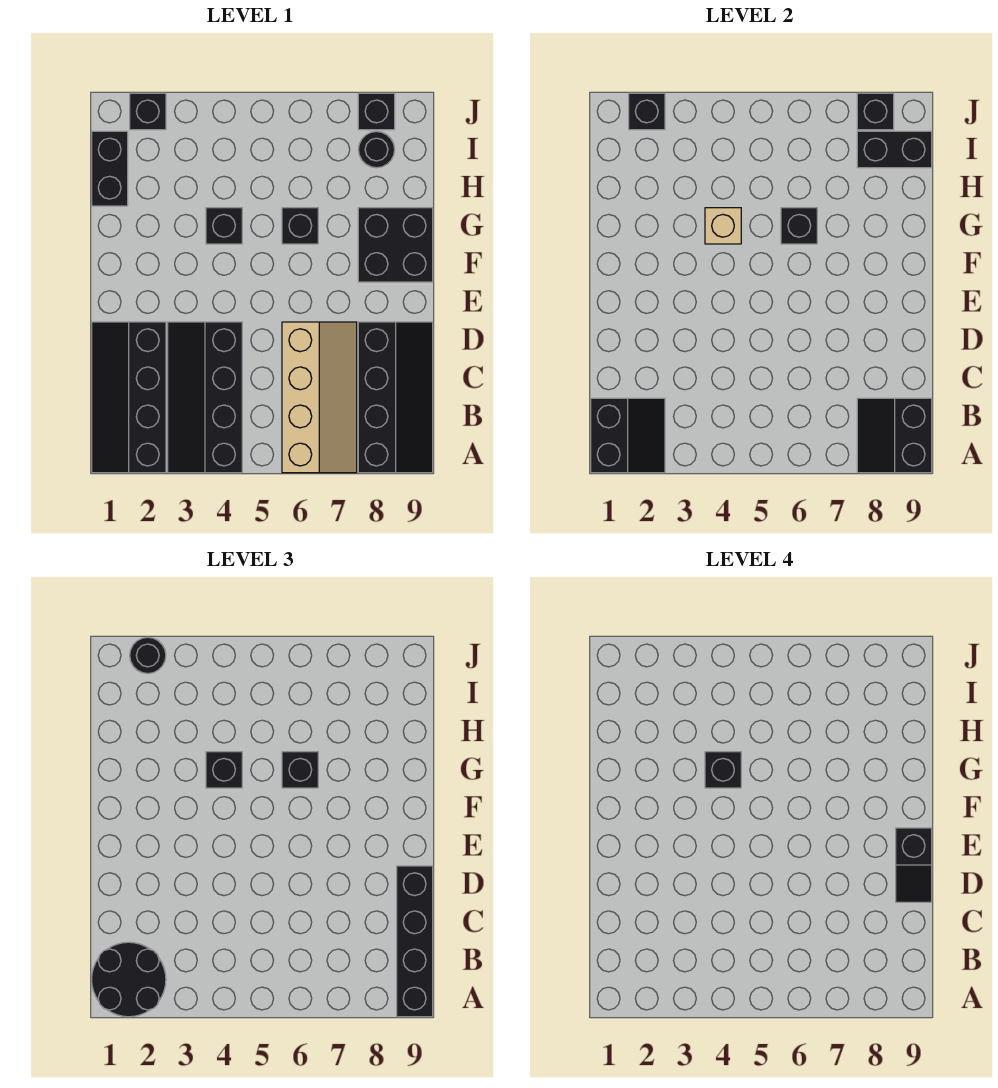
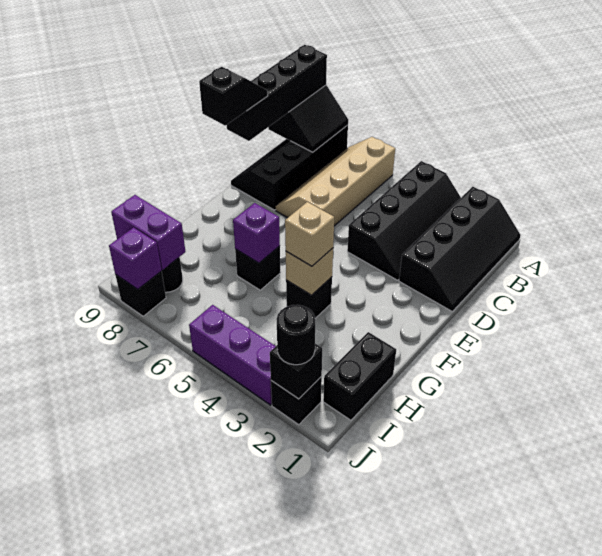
black slope A1:B2 level 2 top 1 -> none
black round brick A1:B2 level 3 -> none
black brick F8:G9 level 1 -> none
black brick G4 level 3 -> tan brick G4 level 3
black brick G4 level 4 -> none
black brick G6 level 2 -> purple brick G6 level 2
black brick G6 level 3 -> none
black brick I8:I9 level 2 -> purple brick I8:I9 level 2
none -> purple brick J3:J5 level 1
black brick J8 level 2 -> purple brick J8 level 2

